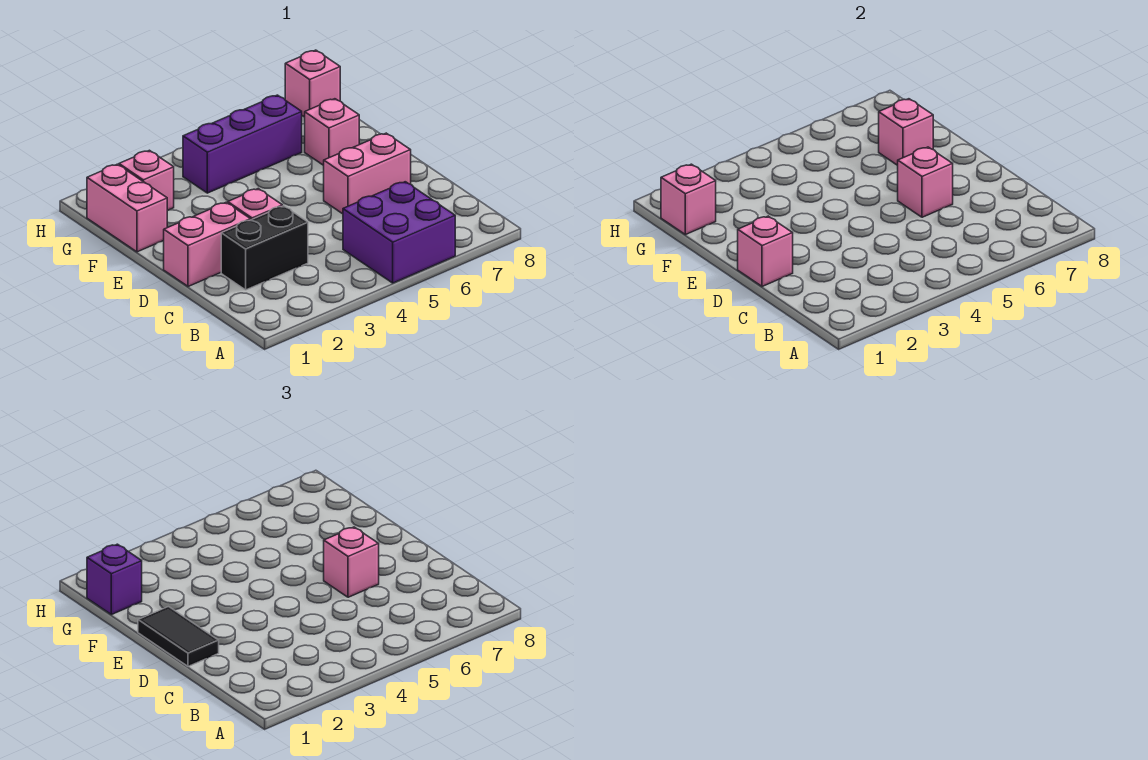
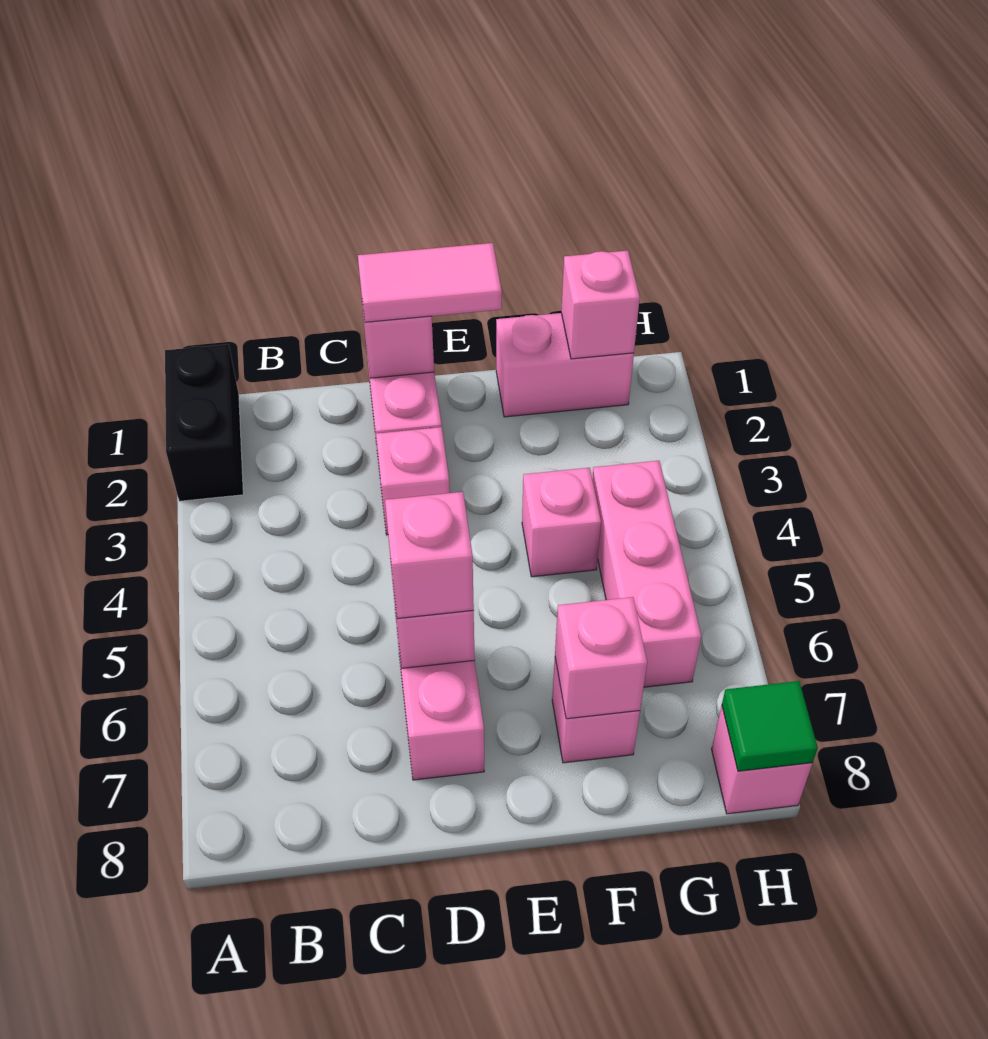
purple brick A5:B6 level 1 -> none
black brick C2:C3 level 1 -> black brick A1:A2 level 1
black tile D1:E1 level 3 -> pink tile D1:E1 level 3
purple brick G1 level 3 -> none
pink brick G2 level 1 -> pink brick F4 level 1
purple brick G4:G6 level 1 -> pink brick G4:G6 level 1
none -> green tile H8 level 2

